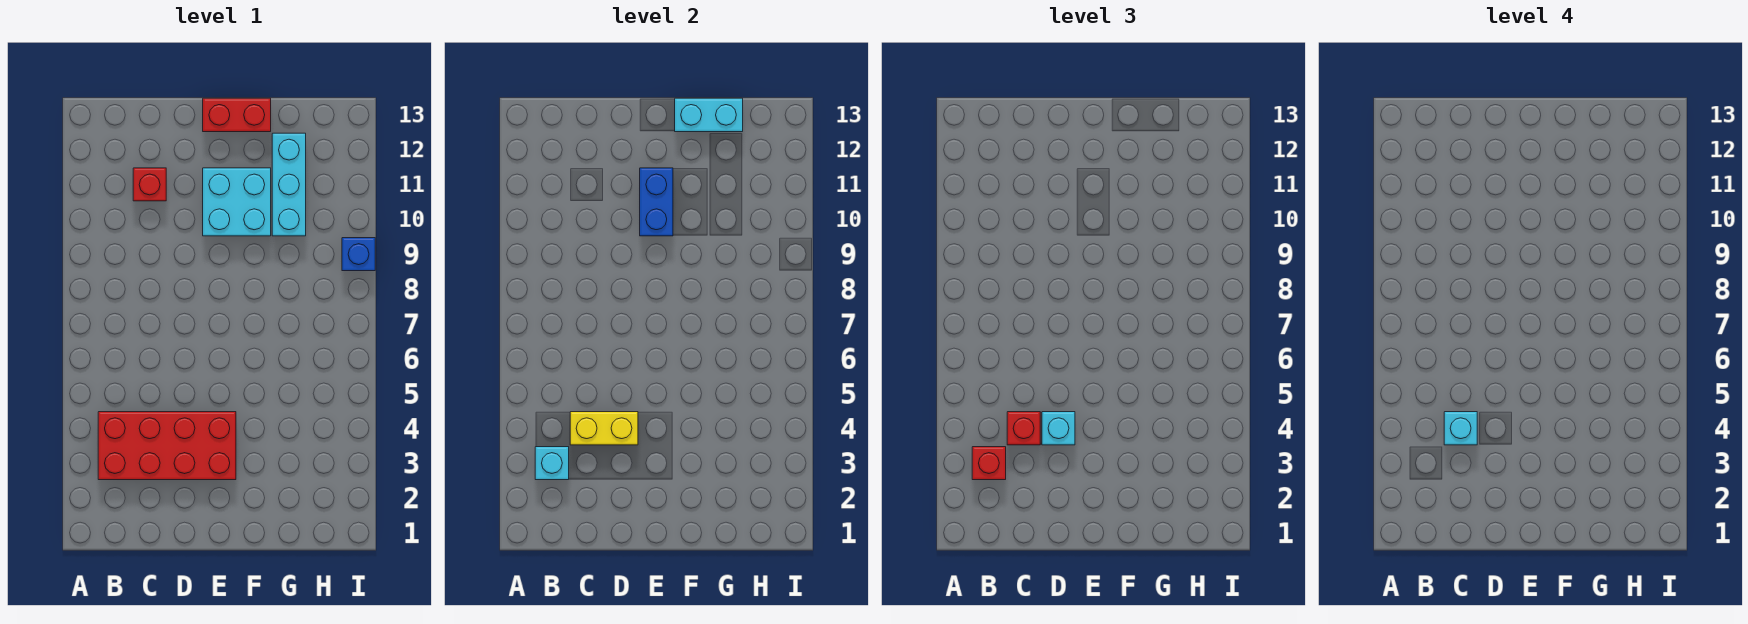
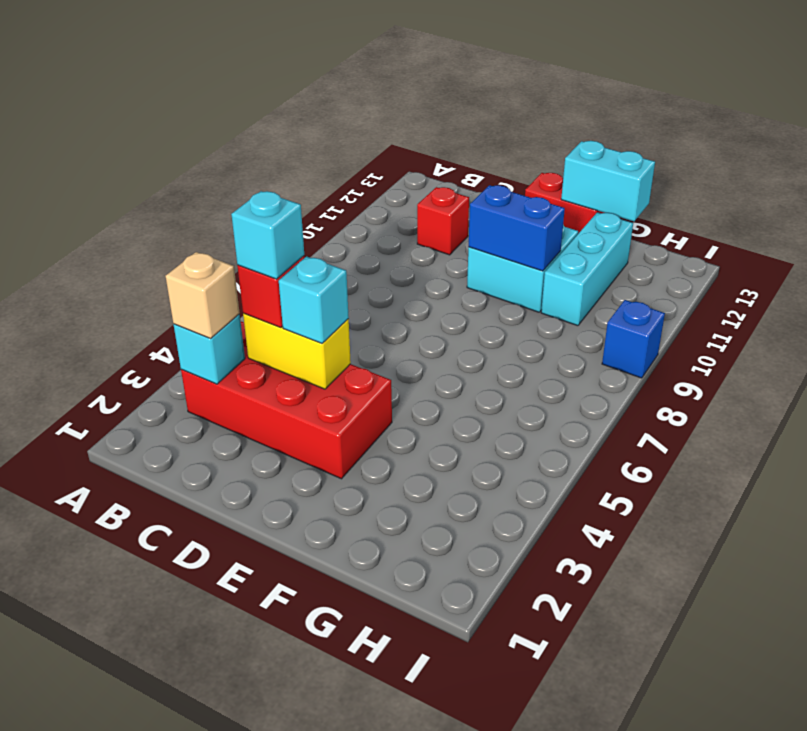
red brick B3 level 3 -> tan brick B3 level 3
blue brick E10:E11 level 2 -> blue brick E10:F10 level 2

